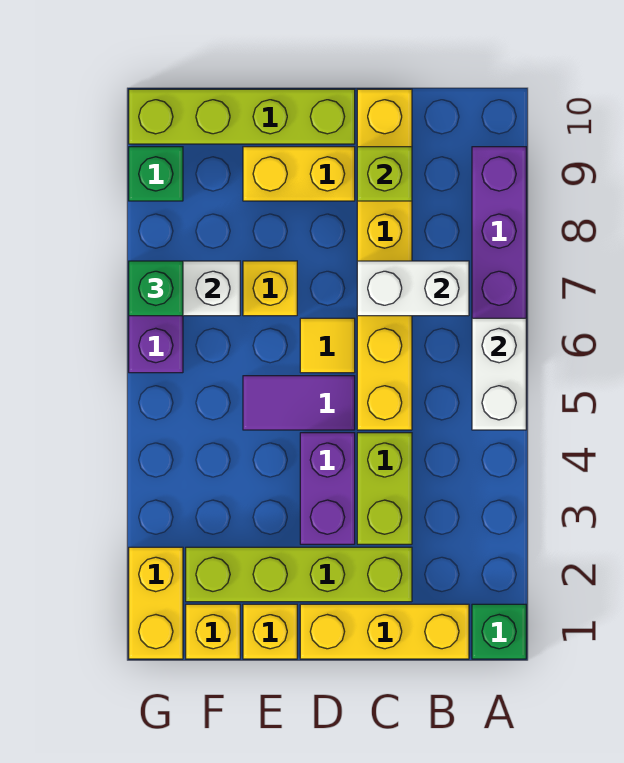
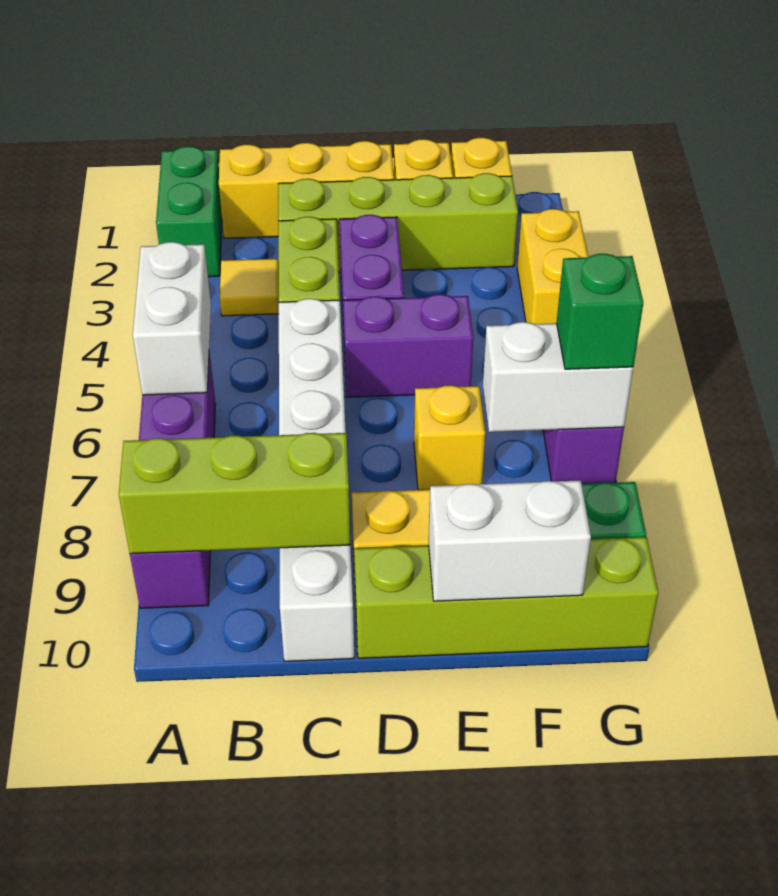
green brick A1 level 1 -> green brick A1:A2 level 1
white brick B7:C7 level 2 -> white brick E10:F10 level 2
yellow brick C5:C10 level 1 -> white brick C5:C10 level 1
lime brick C9 level 2 -> lime brick A9:C9 level 2
purple tile D5:E5 level 1 -> purple brick D5:E5 level 1
yellow tile D6 level 1 -> yellow tile B3 level 1
yellow brick G1:G2 level 1 -> yellow brick G3:G4 level 1

